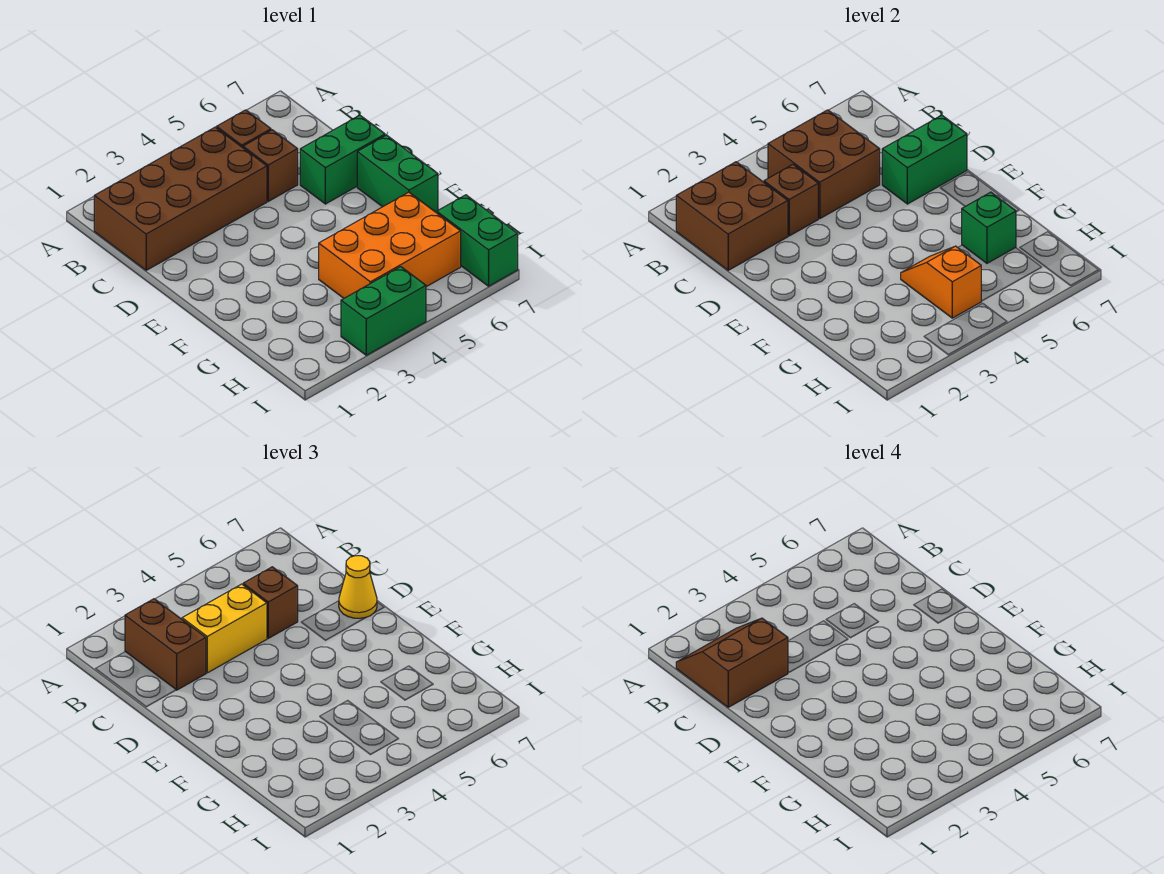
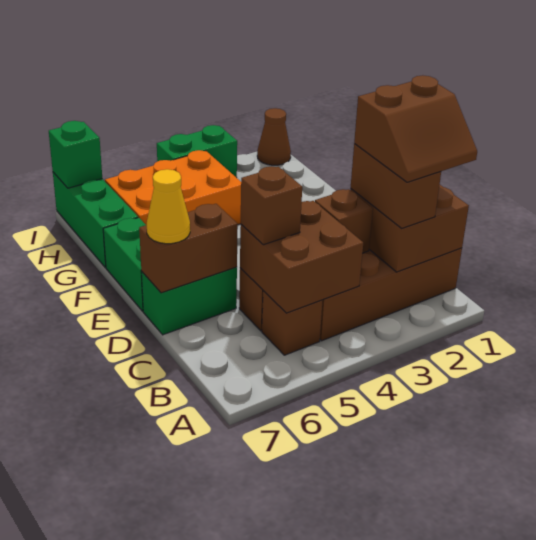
yellow brick C3:C4 level 3 -> none
green brick D6:D7 level 2 -> brown brick D6:D7 level 2
orange slope G4:H4 level 2 top H -> none
green brick G6 level 2 -> green brick I7 level 2
green brick H7:I7 level 1 -> green brick G7:I7 level 1
none -> brown cone I1 level 1

